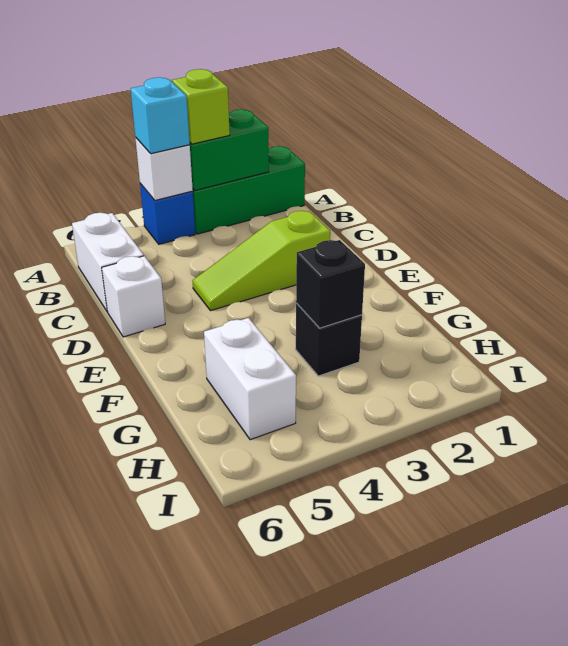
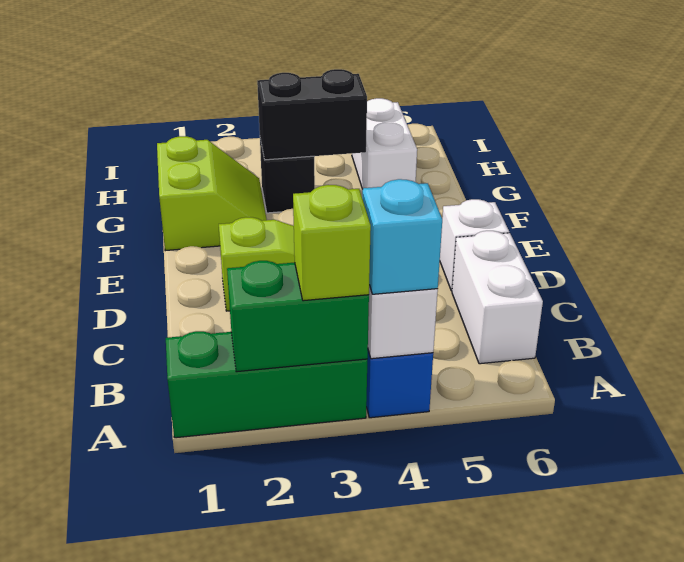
none -> lime slope F1:G2 level 1 top 1
black brick G3 level 2 -> black brick G3:G4 level 2

